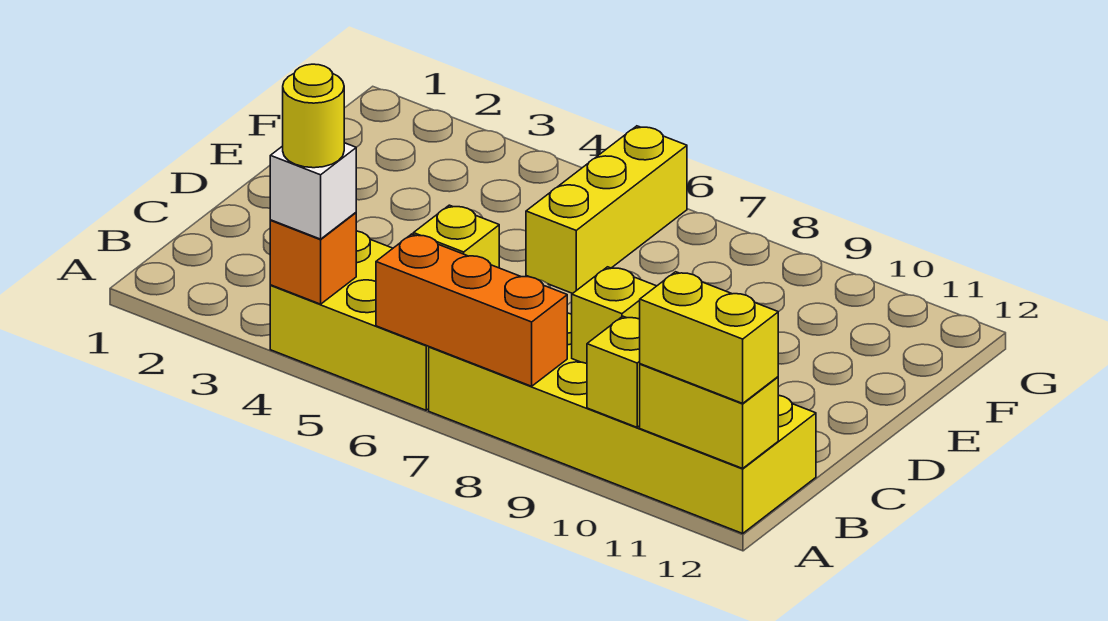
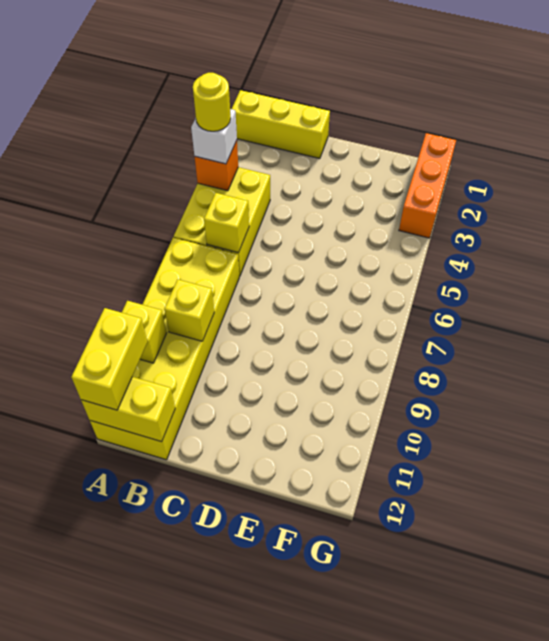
orange brick A6:A8 level 2 -> orange brick G1:G3 level 1
yellow brick A11:A12 level 2 -> yellow brick A12:B12 level 2
yellow brick E6:G6 level 1 -> yellow brick A1:C1 level 1

